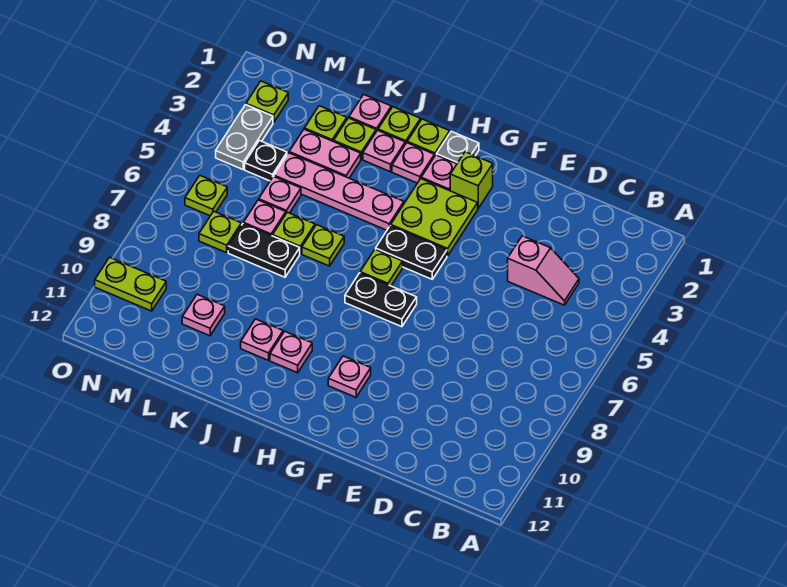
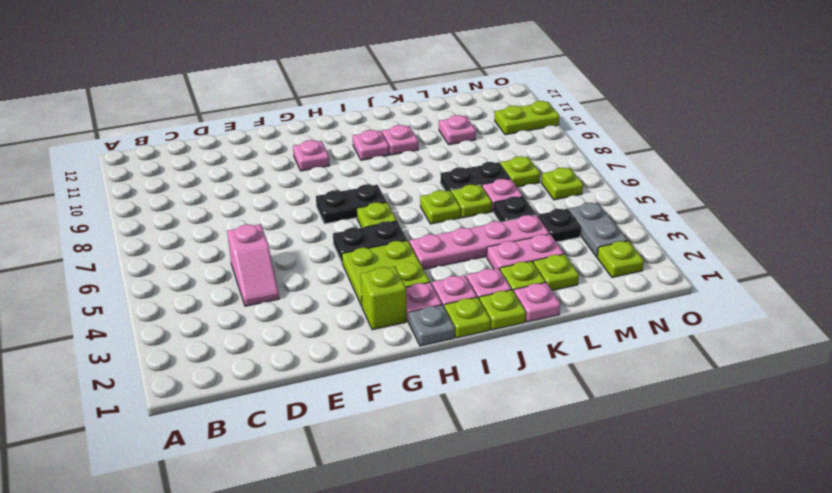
pink slope C4:D4 level 1 top D -> pink slope D4:D5 level 1 top 5
pink plate L5 level 1 -> black plate L5 level 1

